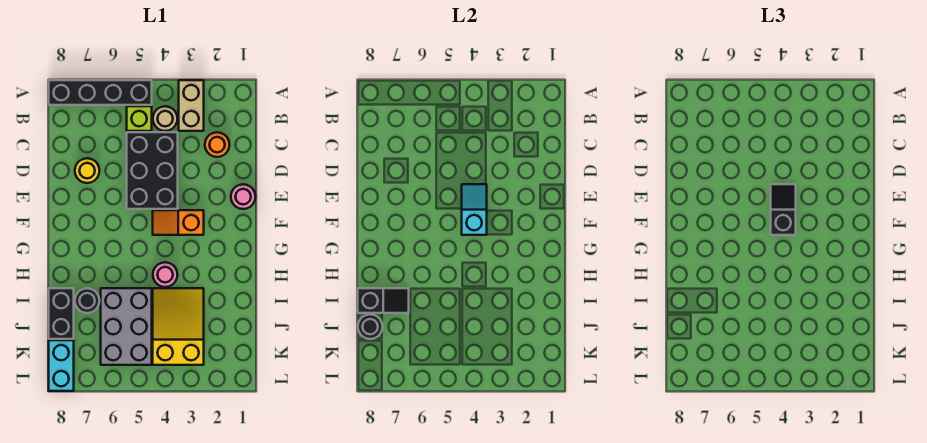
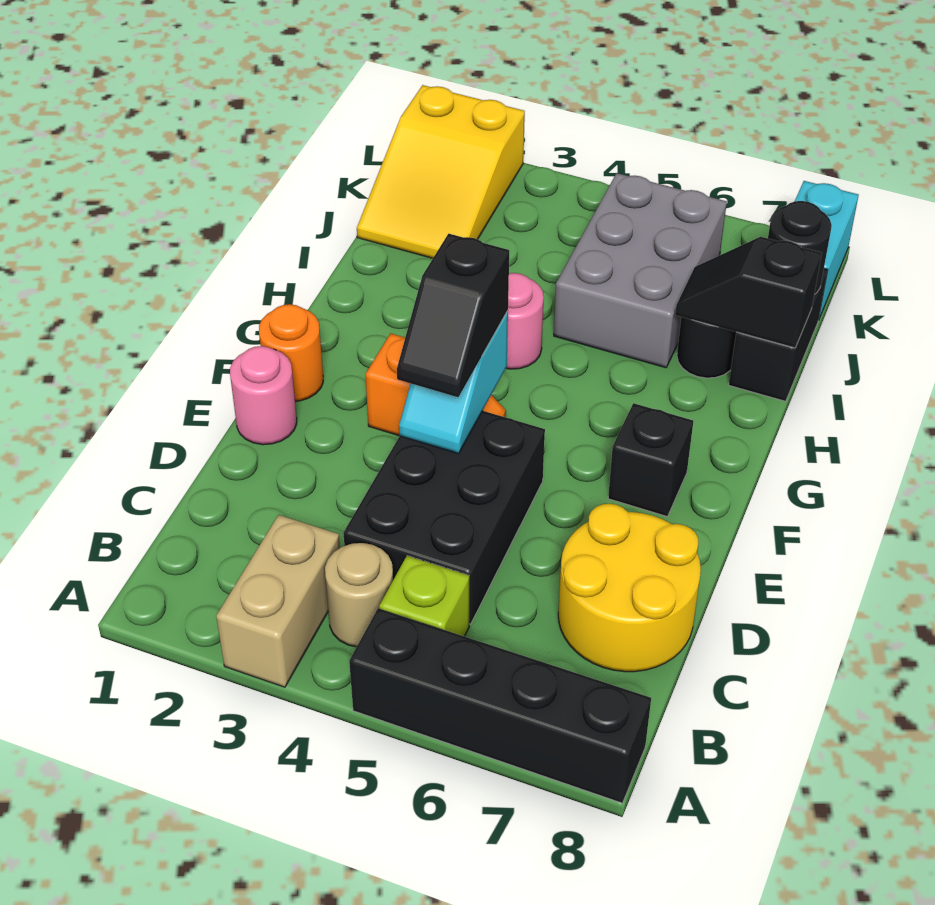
orange round brick C2 level 1 -> orange round brick F1 level 1
yellow round brick D7 level 1 -> yellow round brick C7:D8 level 1
none -> black brick F7 level 1
yellow slope I3:K4 level 1 top K -> yellow slope J1:L2 level 1 top L

